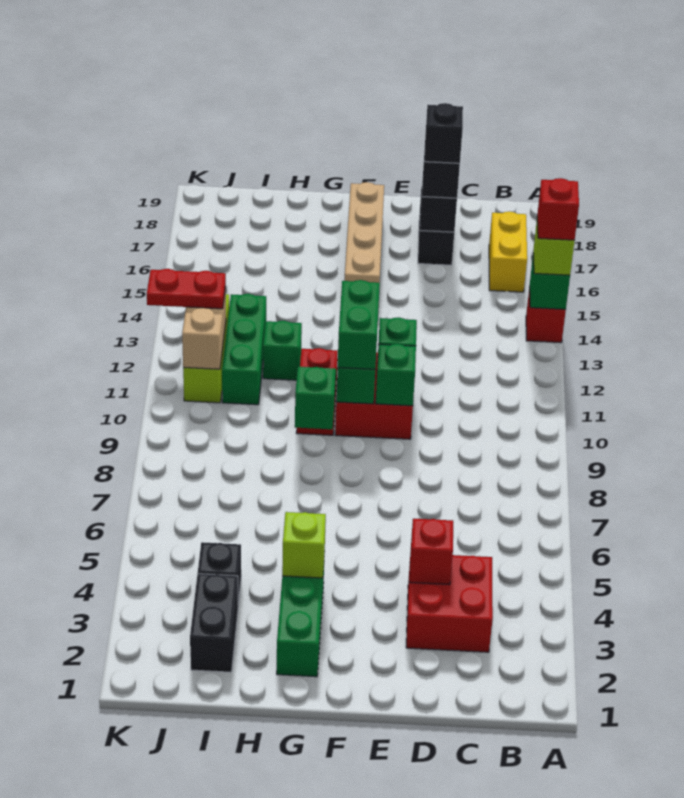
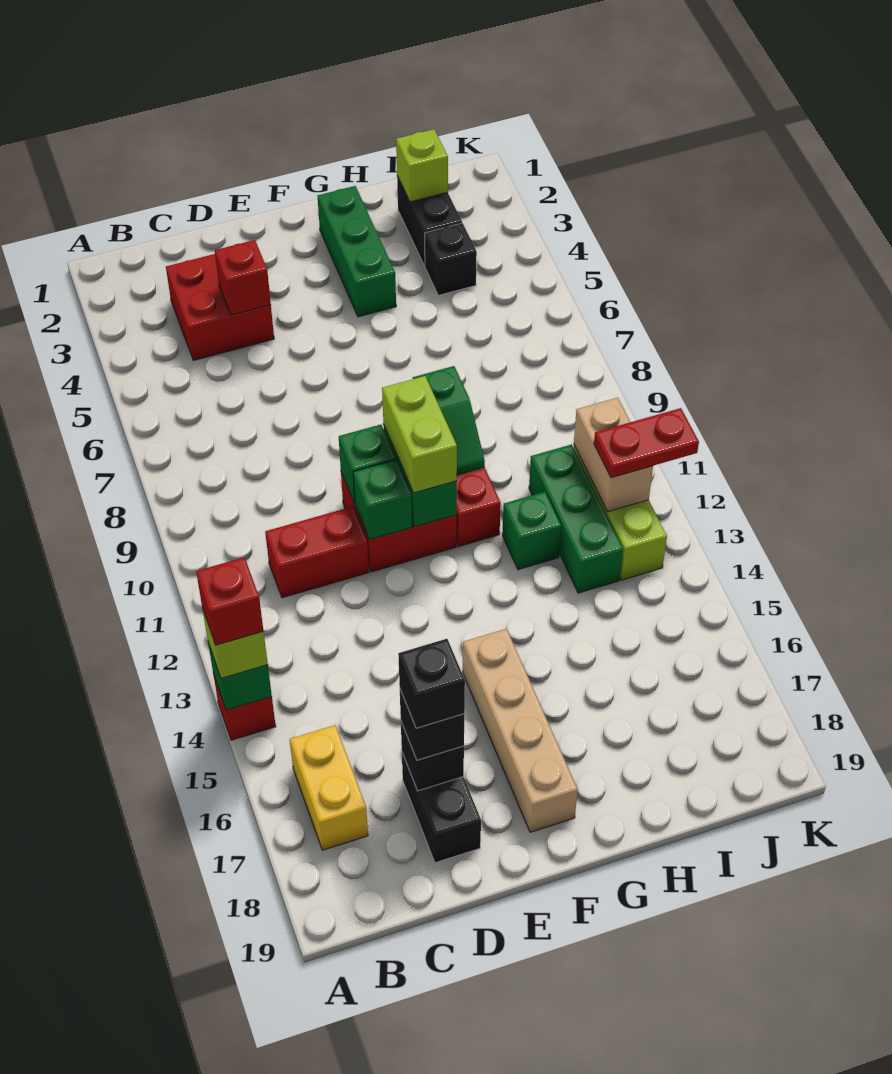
none -> red brick C11:D11 level 1
green brick F10:F11 level 3 -> lime brick F10:F11 level 3
lime brick G4 level 2 -> lime brick I2 level 2

